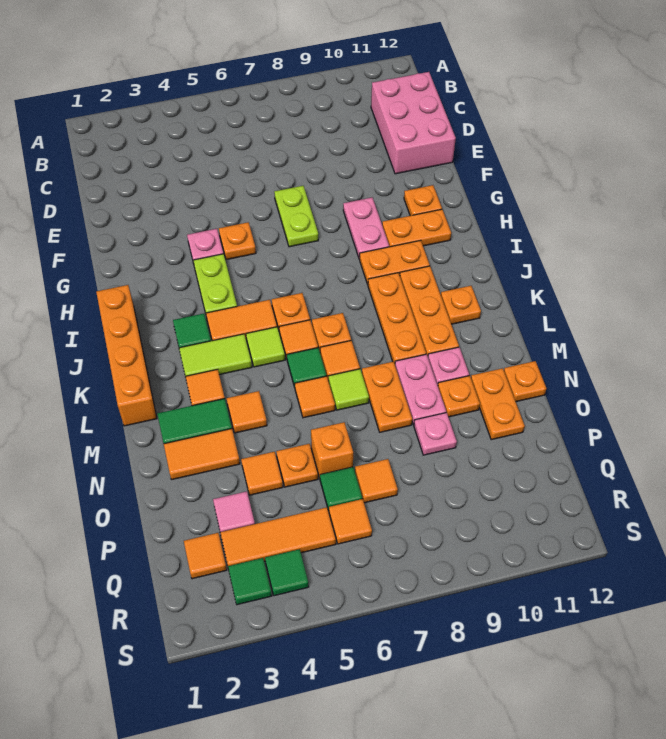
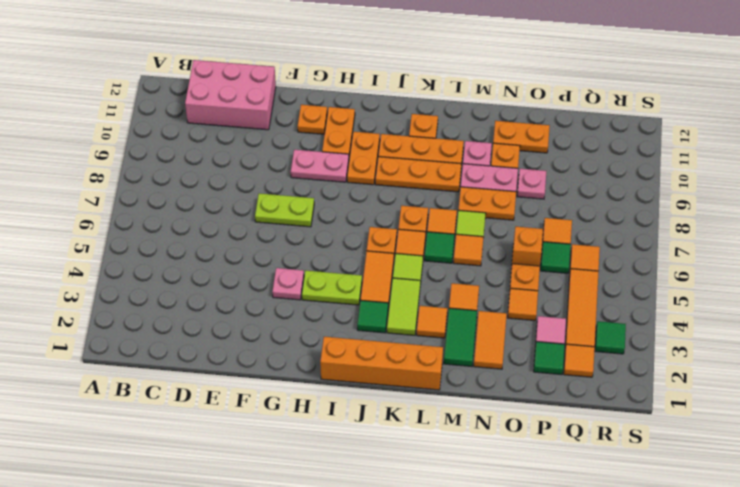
orange plate G5 level 1 -> none
orange plate N12 level 1 -> none
green tile R4 level 1 -> green tile P2 level 1

